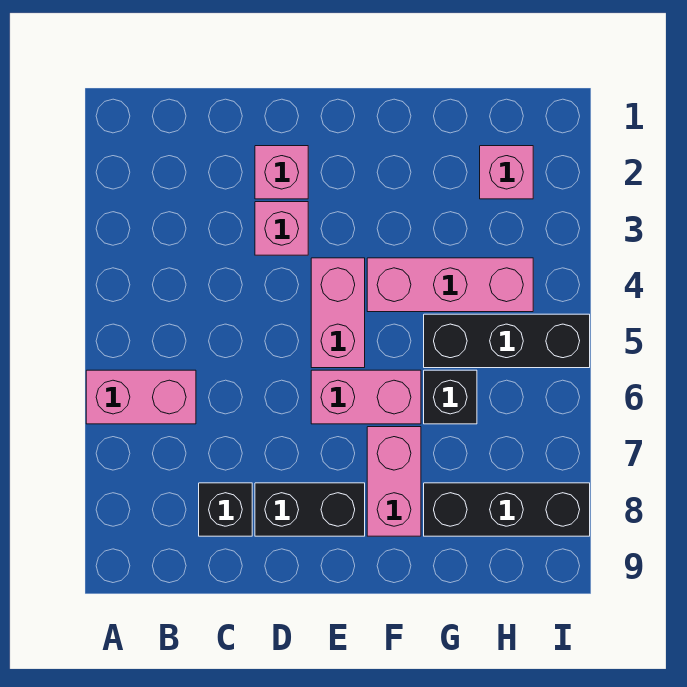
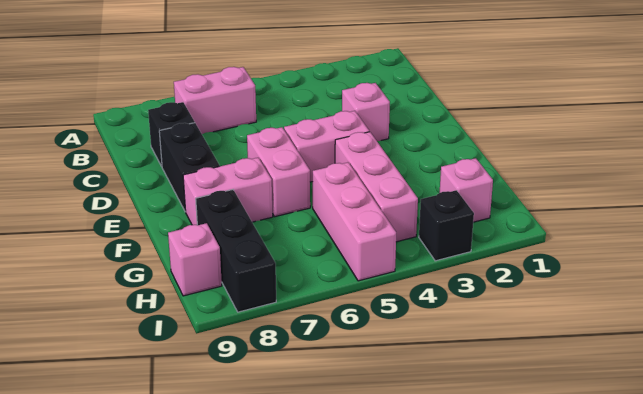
pink brick A6:B6 level 1 -> pink brick B6:B7 level 1
pink brick D2 level 1 -> pink brick H9 level 1
black brick G5:I5 level 1 -> pink brick G5:I5 level 1
black brick G6 level 1 -> black brick I3 level 1

